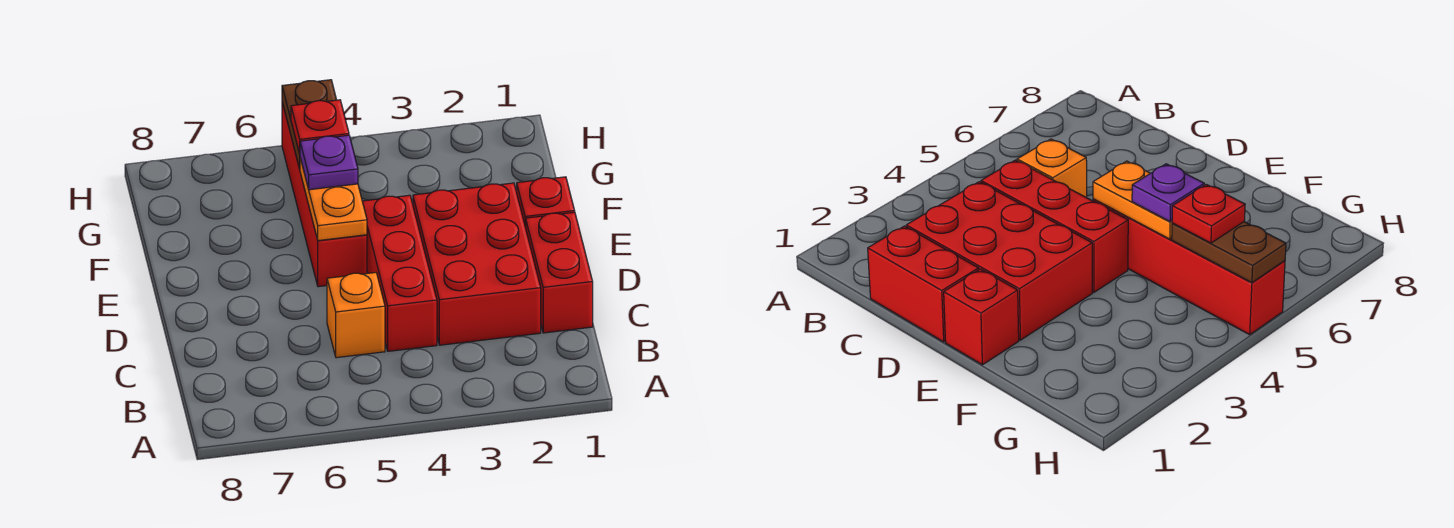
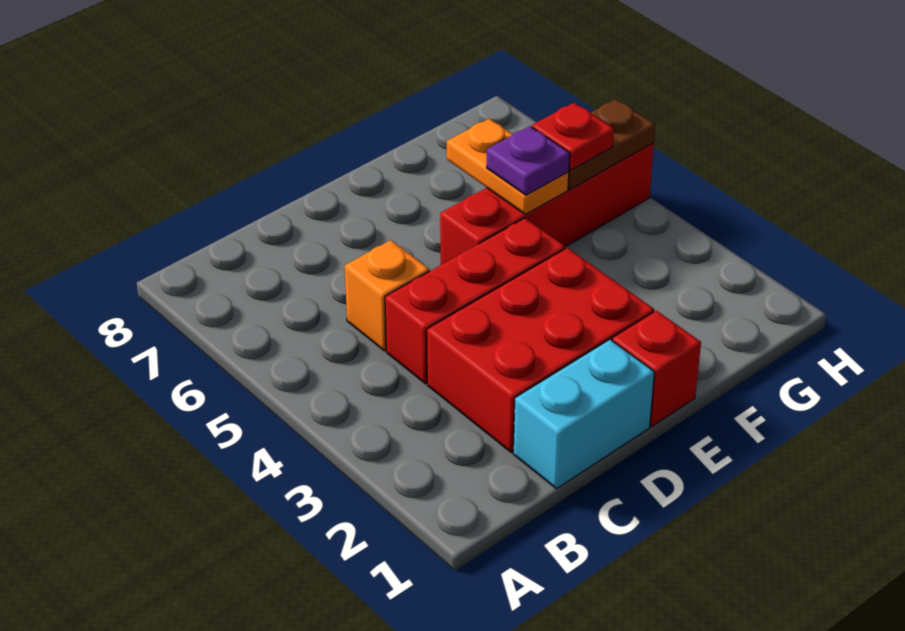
red brick C1:D1 level 1 -> cyan brick C1:D1 level 1
orange plate E5:F5 level 2 -> orange plate F5:F6 level 2

